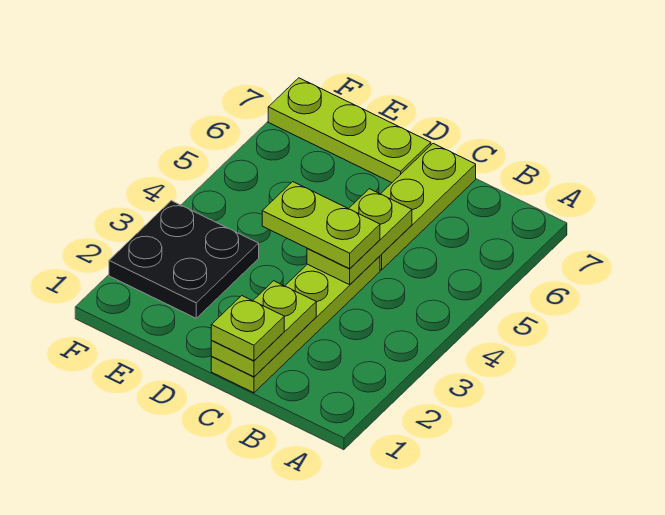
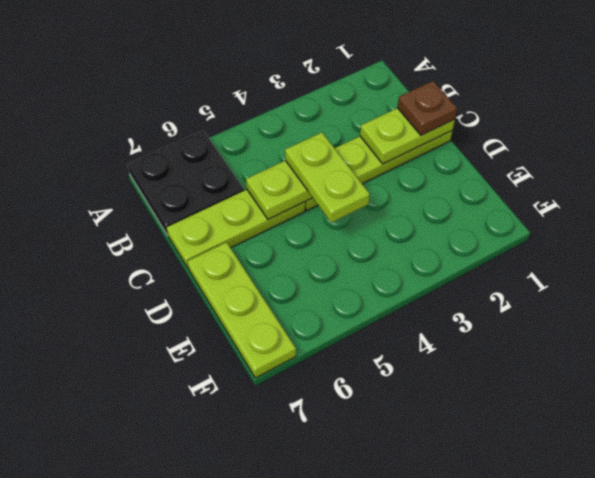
lime plate C1 level 3 -> brown plate C1 level 3
black plate E2:F3 level 1 -> black plate A6:B7 level 1

